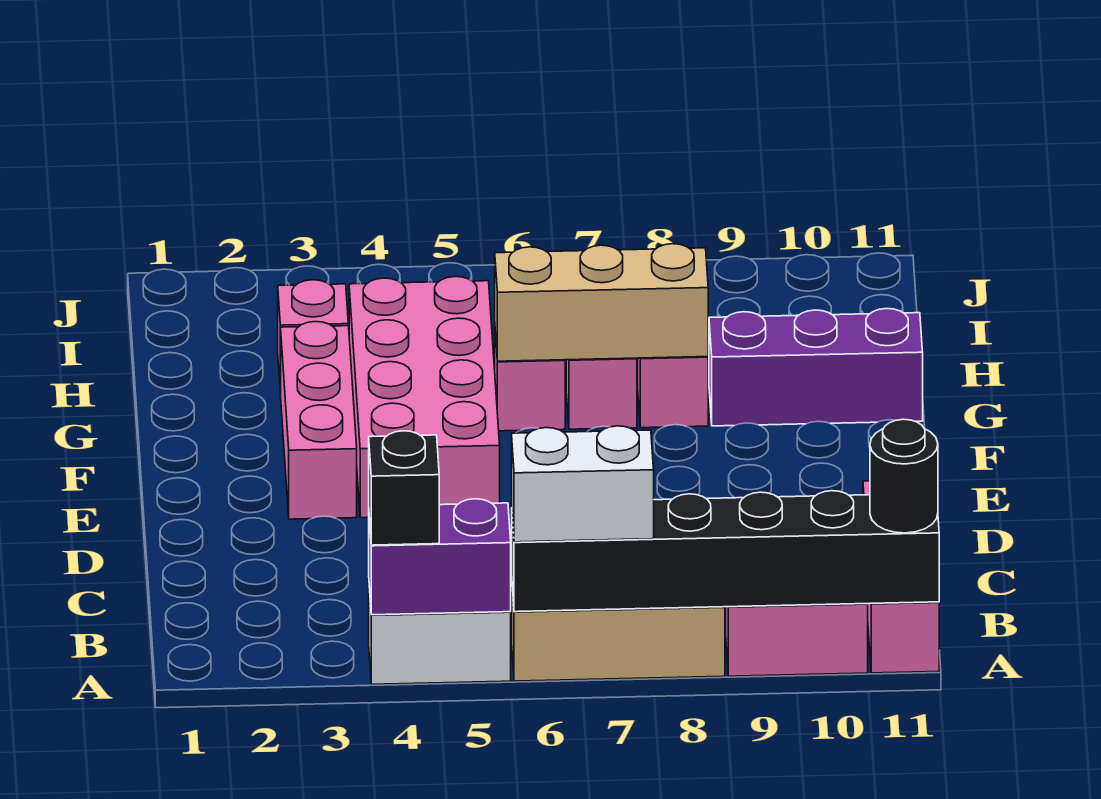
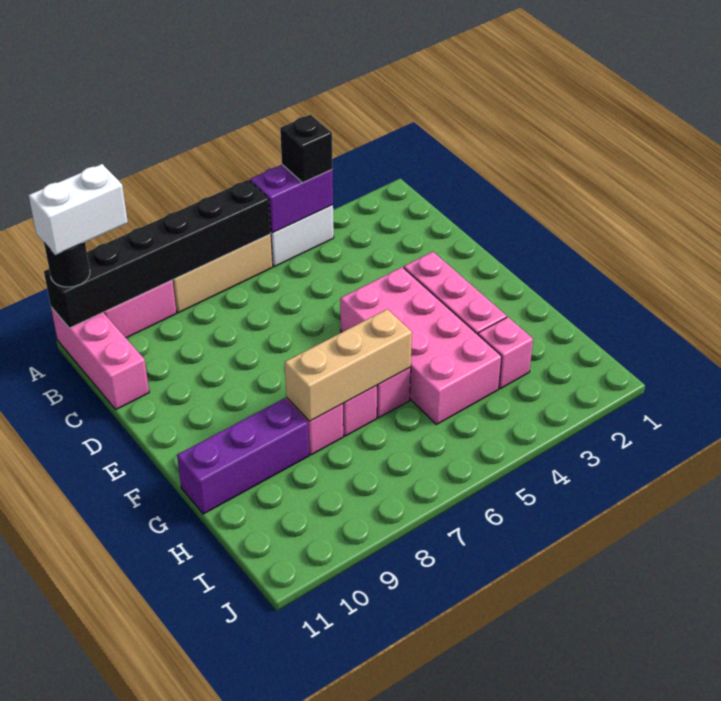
white brick A6:A7 level 3 -> white brick A10:A11 level 4

